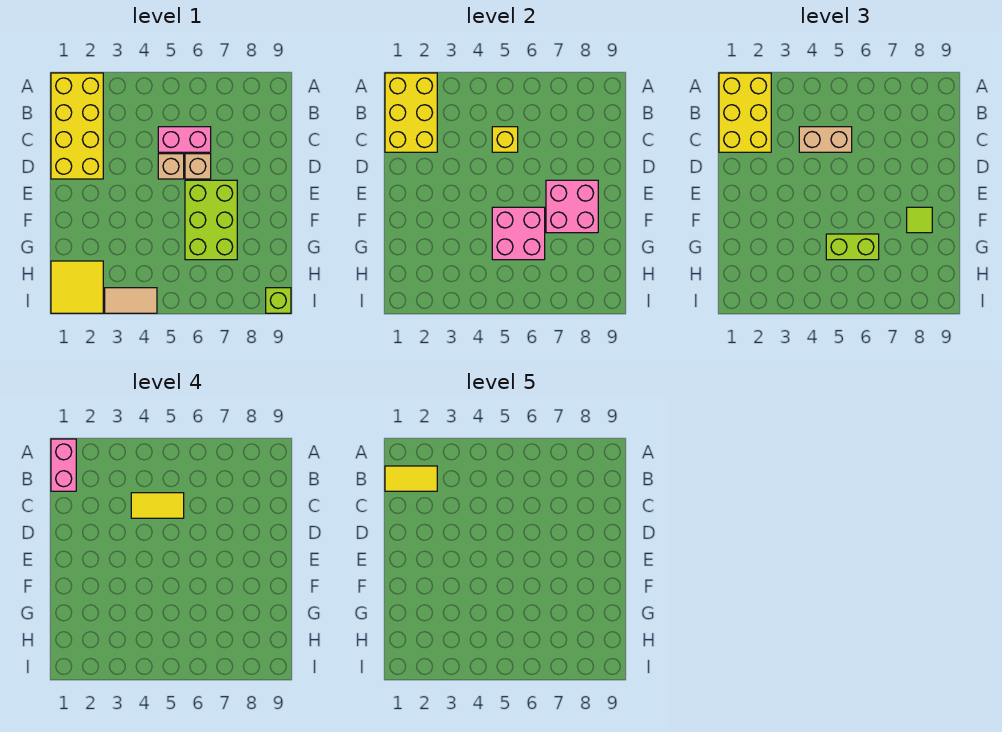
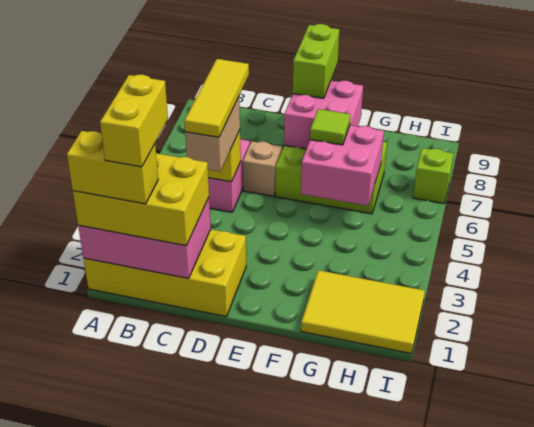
yellow brick A1:C2 level 2 -> pink brick A1:C2 level 2
pink brick A1:B1 level 4 -> yellow brick A1:B1 level 4
yellow tile B1:B2 level 5 -> yellow brick B1:B2 level 5
yellow tile C4:C5 level 4 -> yellow tile C4:C6 level 4
tan brick D5 level 1 -> none
lime tile F8 level 3 -> lime tile F6 level 3
lime brick G5:G6 level 3 -> lime brick E8:E9 level 3
yellow tile H1:I2 level 1 -> yellow tile G1:I2 level 1
tan tile I3:I4 level 1 -> none
lime brick I9 level 1 -> lime brick I7 level 1

